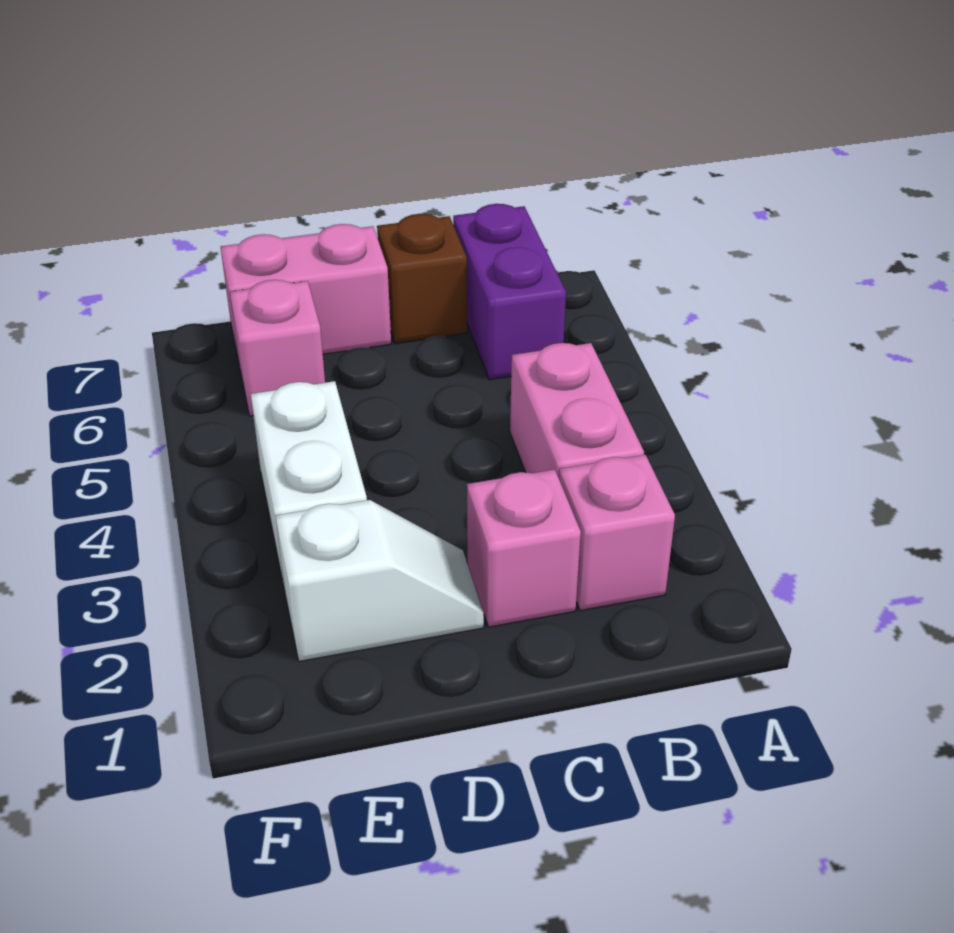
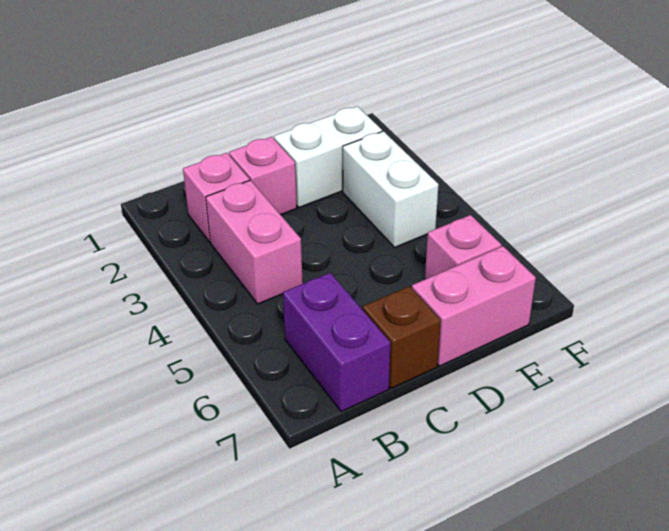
white slope D2:E2 level 1 top E -> white brick D2:E2 level 1

